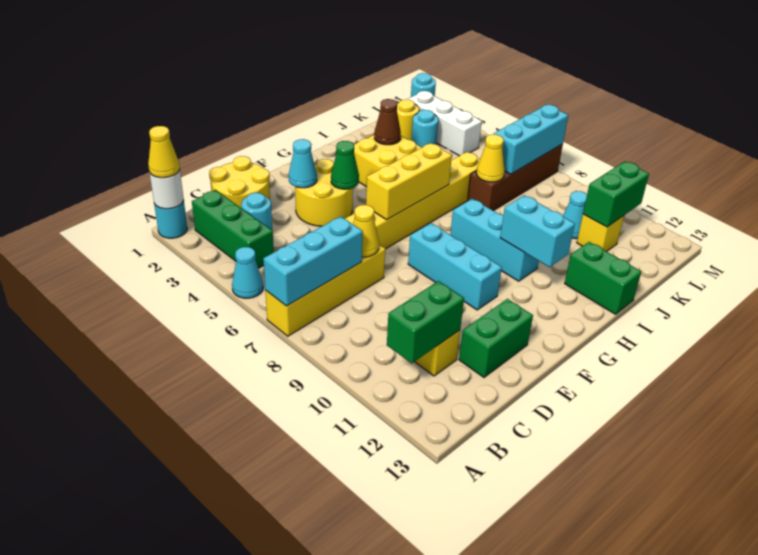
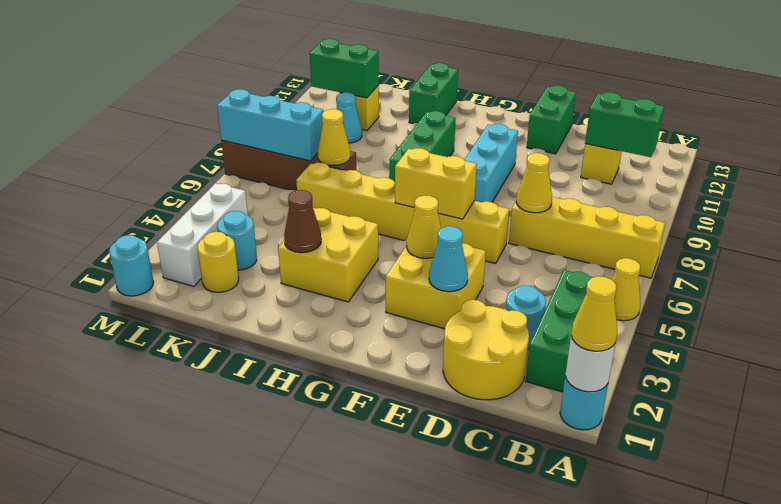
cyan cone A5 level 1 -> yellow cone A5 level 1
cyan brick A7:C7 level 2 -> none
green brick D12:E12 level 1 -> green brick E12:E13 level 1
yellow round brick E3:F4 level 1 -> yellow brick E3:F4 level 1
green cone F4 level 2 -> yellow cone F4 level 2
yellow brick F6:H6 level 2 -> yellow brick F6:G6 level 2
cyan brick H8:H10 level 1 -> green brick H8:H10 level 1
cyan brick H10:H11 level 2 -> none

